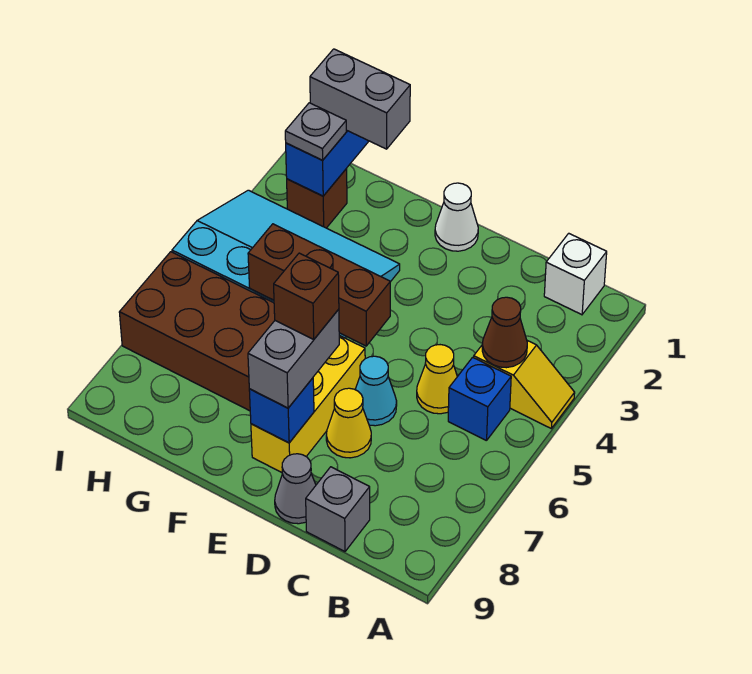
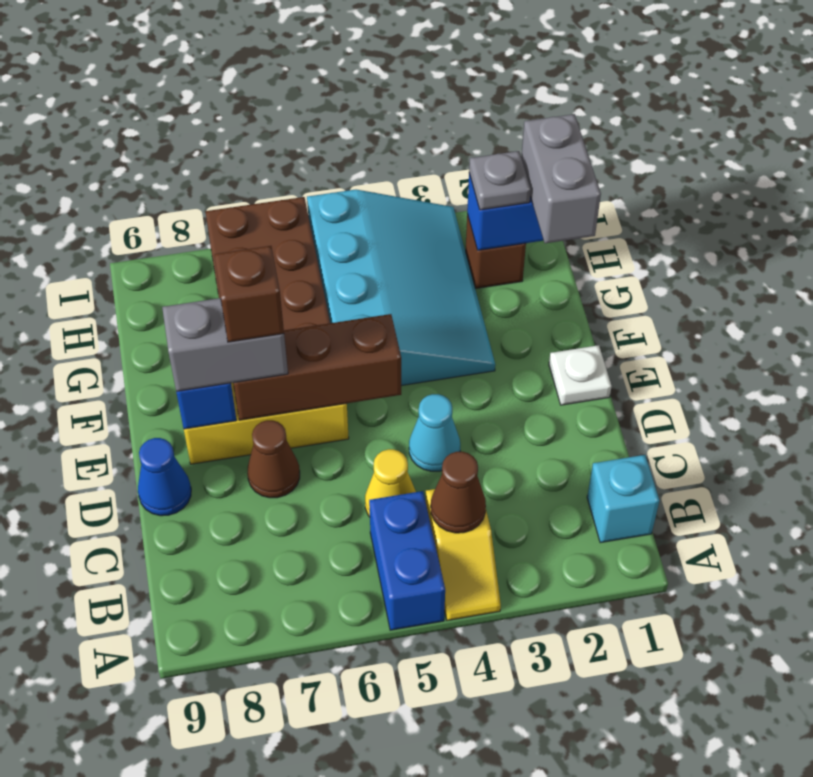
white brick B1 level 1 -> cyan brick B1 level 1
blue brick B5 level 1 -> blue brick A5:B5 level 1
grey brick C9 level 1 -> none
cyan cone D6 level 1 -> cyan cone D4 level 1
yellow cone D7 level 1 -> brown cone D7 level 1
grey cone D9 level 1 -> blue cone D9 level 1
white cone E1 level 1 -> white plate E1 level 1
brown brick E5:G5 level 2 -> brown brick E5:E7 level 2

